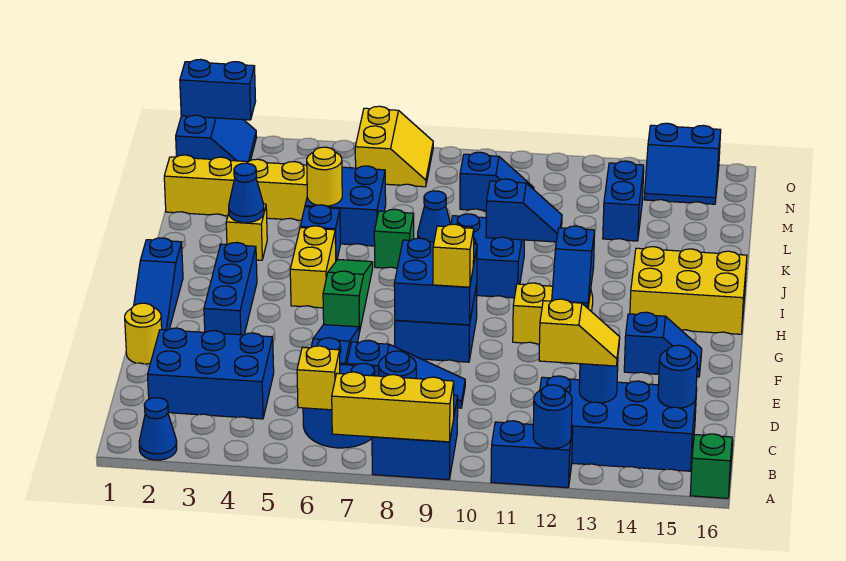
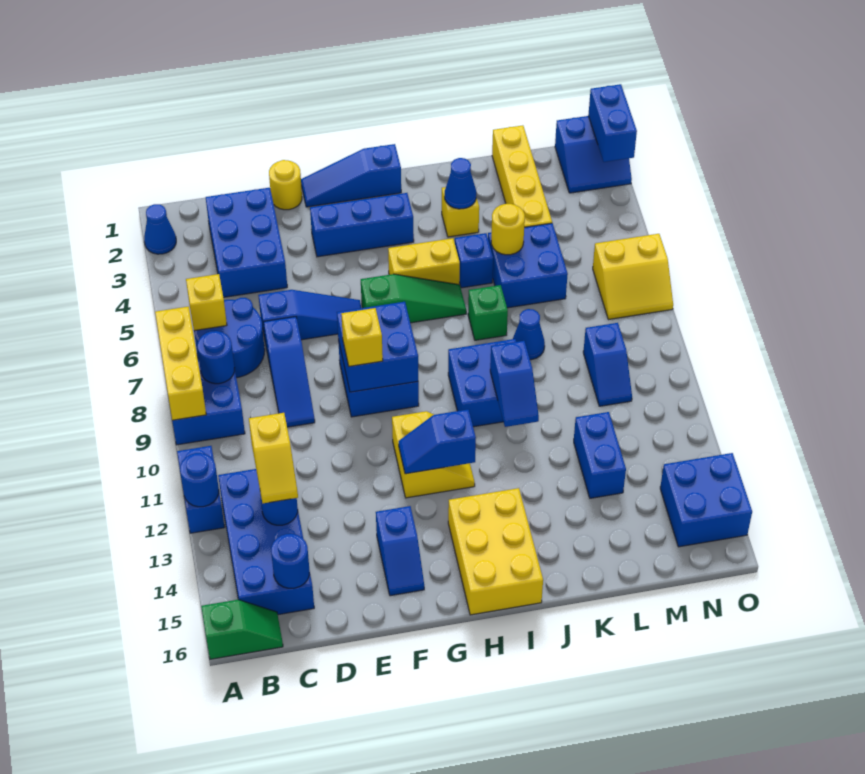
blue brick L13:M13 level 1 -> blue brick L12:L13 level 1
blue slope N14:O15 level 1 top O -> blue brick N14:O15 level 1

